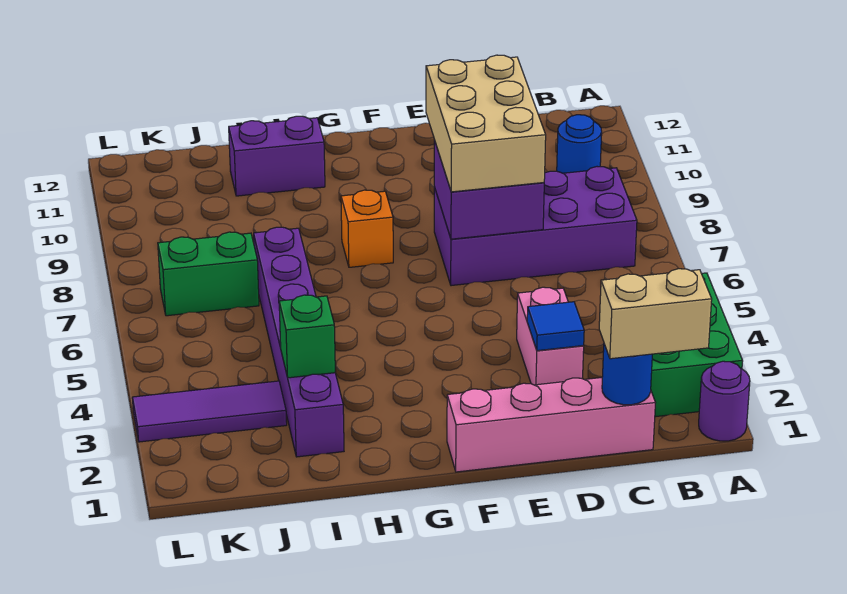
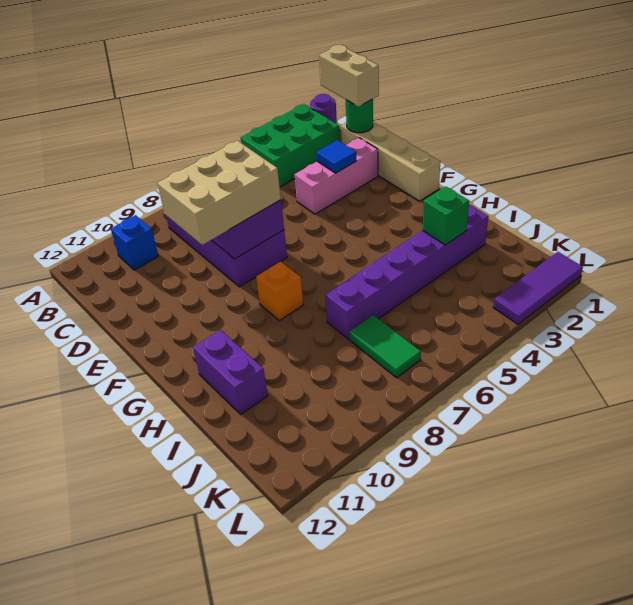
blue round brick B10 level 1 -> blue brick B10 level 1
pink brick C1:F1 level 1 -> tan brick C1:F1 level 1
blue round brick C1 level 2 -> green round brick C1 level 2
pink brick D3:D4 level 1 -> pink brick D2:D4 level 1
purple tile J3:L3 level 1 -> purple tile L1:L3 level 1
green brick J7:K7 level 1 -> green tile J7:K7 level 1

